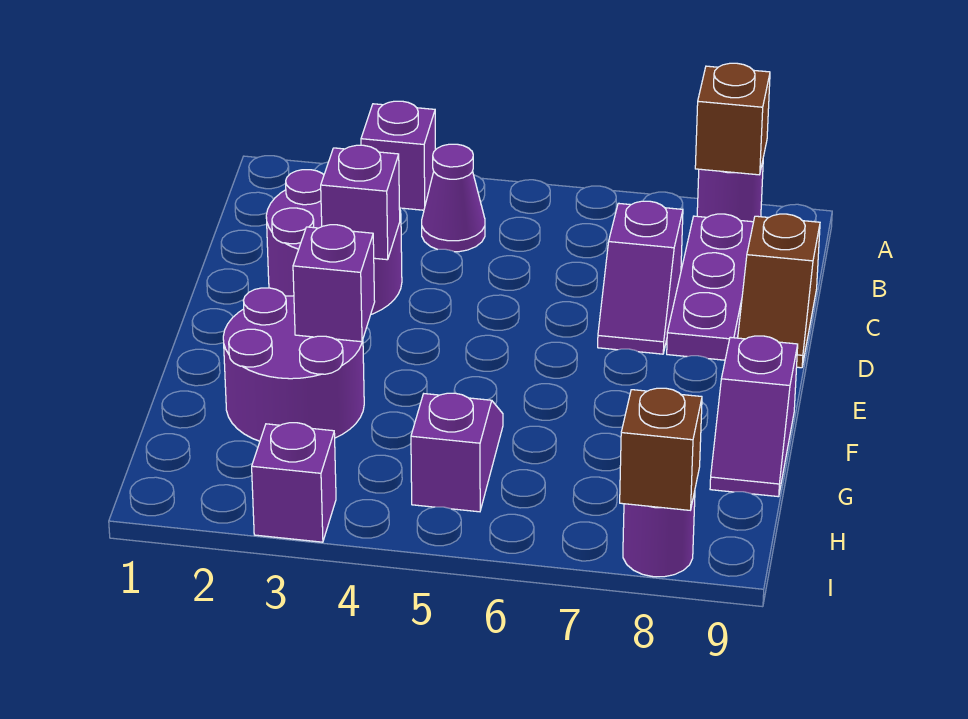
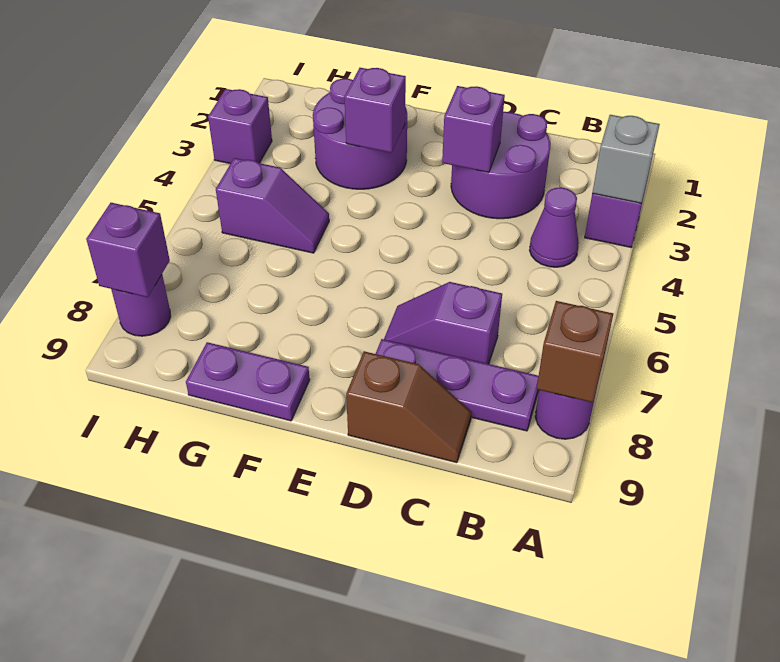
none -> grey brick A3 level 2
brown slope C9:D9 level 1 top C -> brown slope C9:D9 level 1 top D
purple slope F9:G9 level 1 top F -> purple plate F9:G9 level 1
brown brick I8 level 2 -> purple brick I8 level 2

